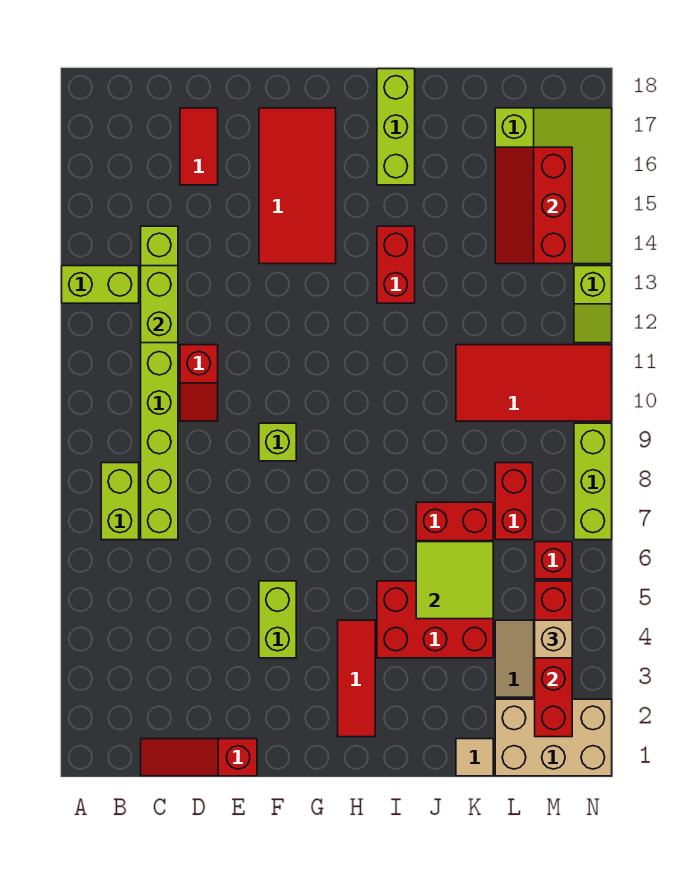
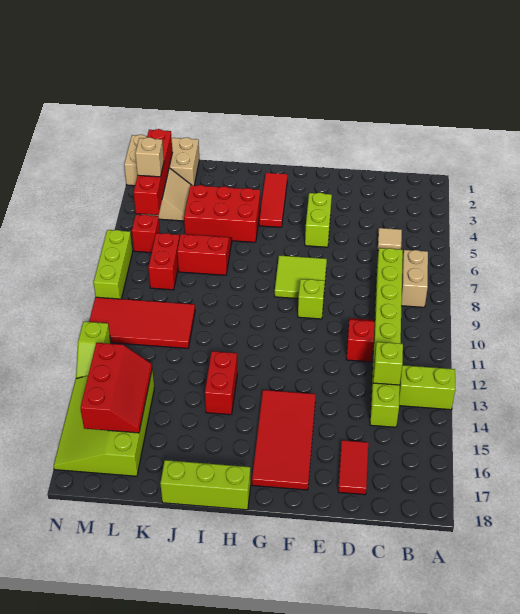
lime brick B7:B8 level 1 -> tan brick B7:B8 level 1
red slope C1:E1 level 1 top E -> none
lime brick C12:C13 level 2 -> lime brick C13 level 2
lime brick I16:I18 level 1 -> lime brick H18:J18 level 1
lime tile J5:K6 level 2 -> lime tile F7:G8 level 1
tan tile K1 level 1 -> tan tile C5 level 1
lime slope N12:N13 level 1 top 13 -> lime slope N12:N13 level 1 top 12

